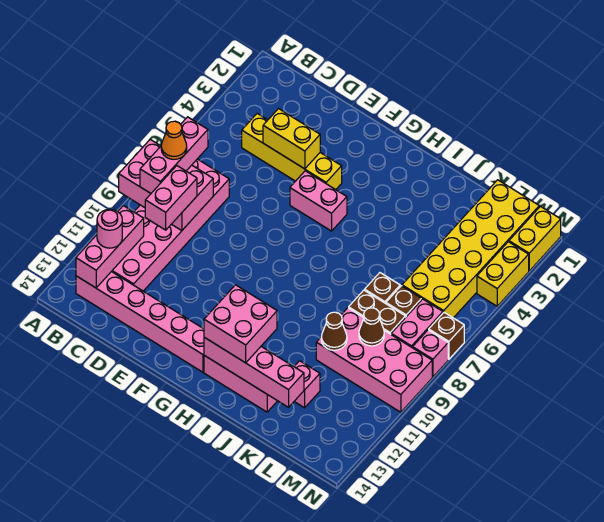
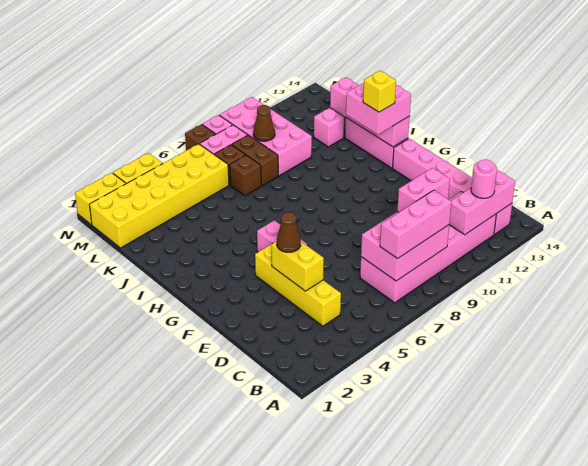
pink brick A8:C9 level 2 -> pink brick B7:C9 level 2
orange cone B8 level 4 -> none
none -> yellow brick H12 level 4
brown cone K10 level 2 -> brown cone E4 level 3

